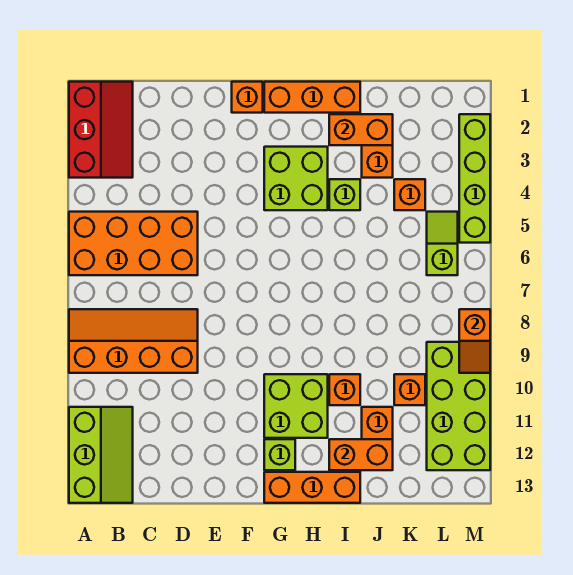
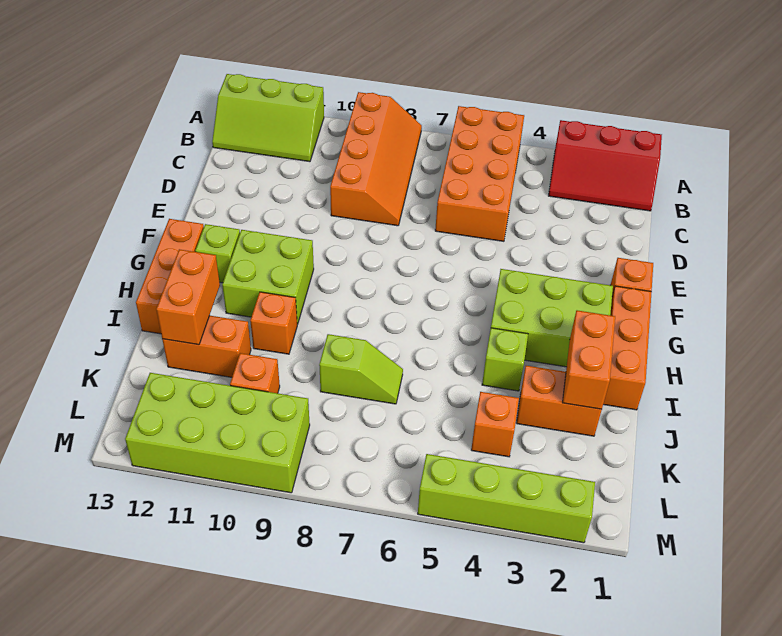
lime brick G3:H4 level 1 -> lime brick G2:H4 level 1
lime slope L5:L6 level 1 top 6 -> lime slope J7:J8 level 1 top 8
orange slope M8:M9 level 2 top 8 -> none

